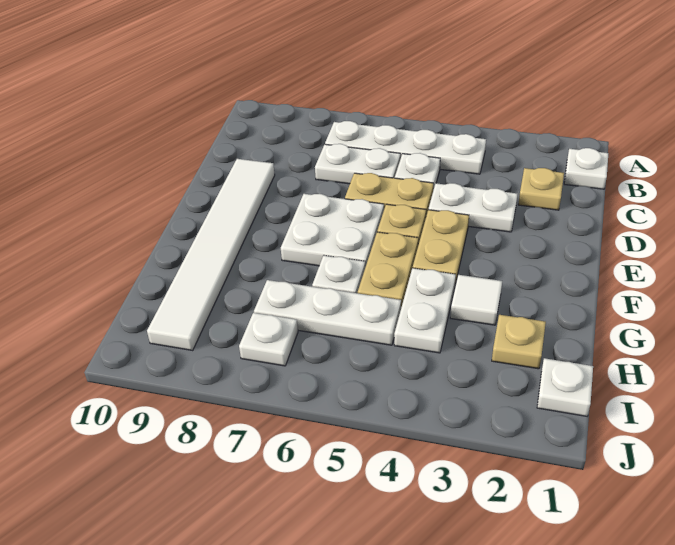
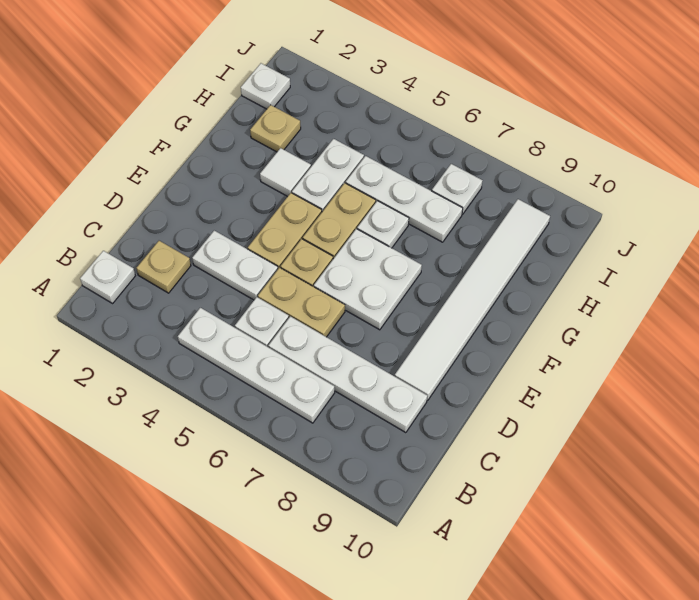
white plate C6:C7 level 1 -> white plate C6:C9 level 1

